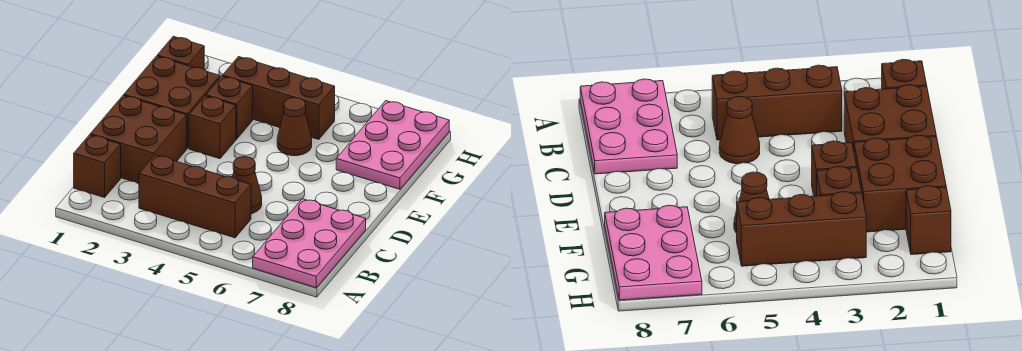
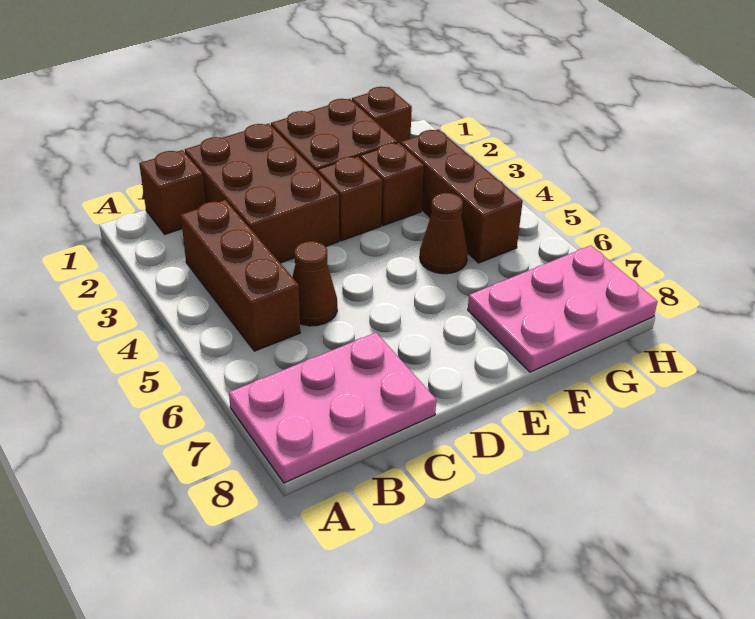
brown brick C1:D2 level 1 -> brown brick C1:D3 level 1

